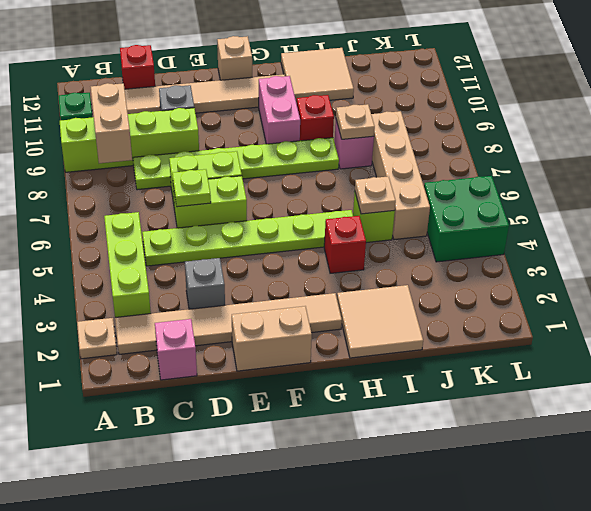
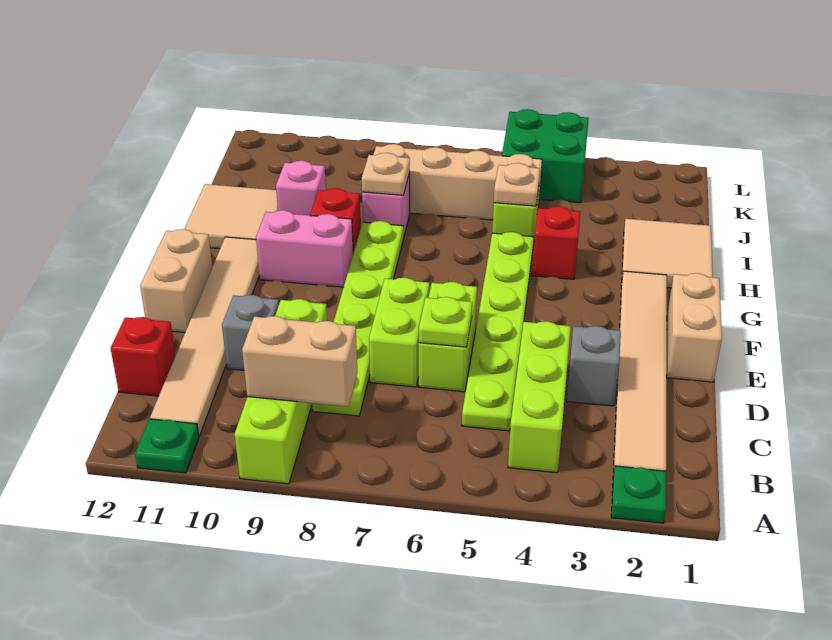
tan plate A2 level 1 -> green plate A2 level 1
lime brick B3:B5 level 1 -> lime brick B4:D4 level 1
pink brick C1 level 1 -> pink brick I10 level 1
tan brick F12 level 1 -> tan brick E12:F12 level 1

